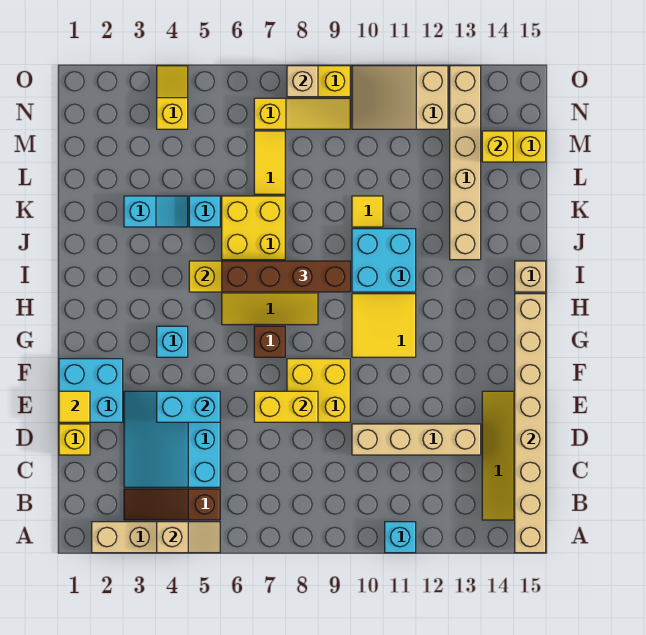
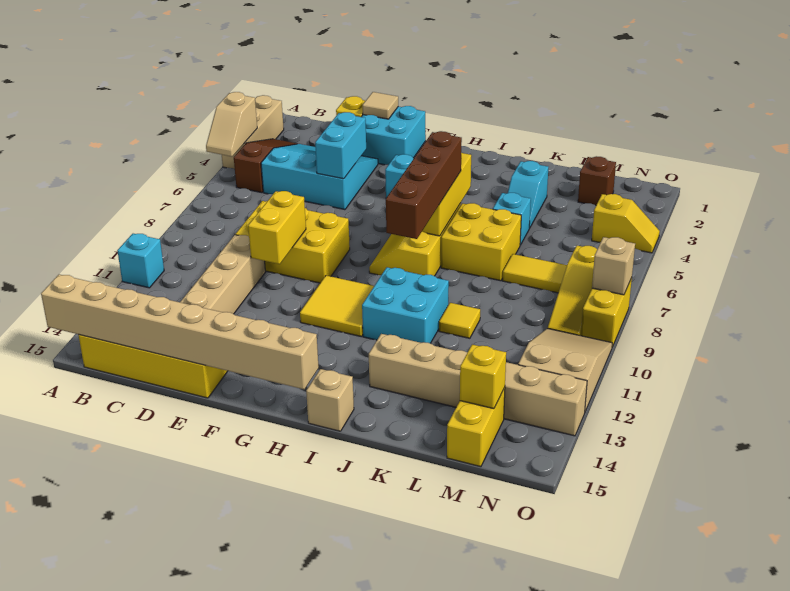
yellow tile E1 level 2 -> tan tile E1 level 2
yellow brick E7:E8 level 2 -> yellow brick E9:E10 level 2
yellow brick E8:F9 level 1 -> yellow brick D8:F9 level 1
brown brick G7 level 1 -> brown brick M2 level 1

